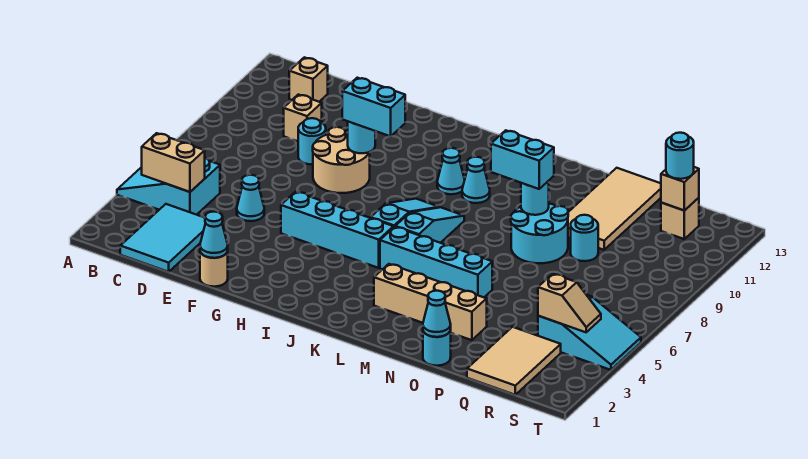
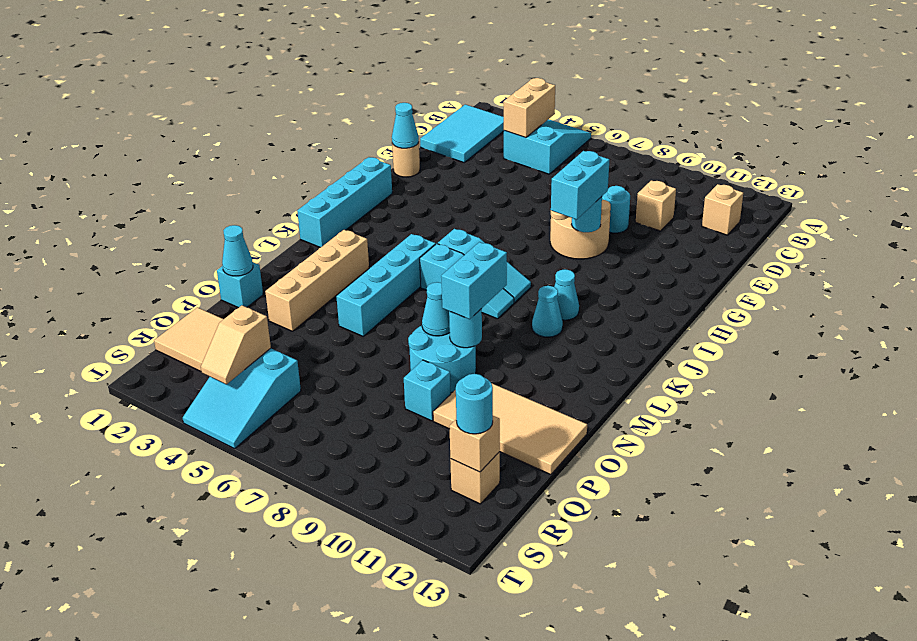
cyan tile C1:D3 level 1 -> cyan tile B1:D2 level 1
cyan cone E5 level 1 -> cyan cone N8 level 2
cyan brick G5:J5 level 1 -> cyan brick H1:K1 level 1
cyan round brick O1 level 1 -> cyan brick O1 level 1
cyan round brick P9 level 1 -> cyan brick P9 level 1

